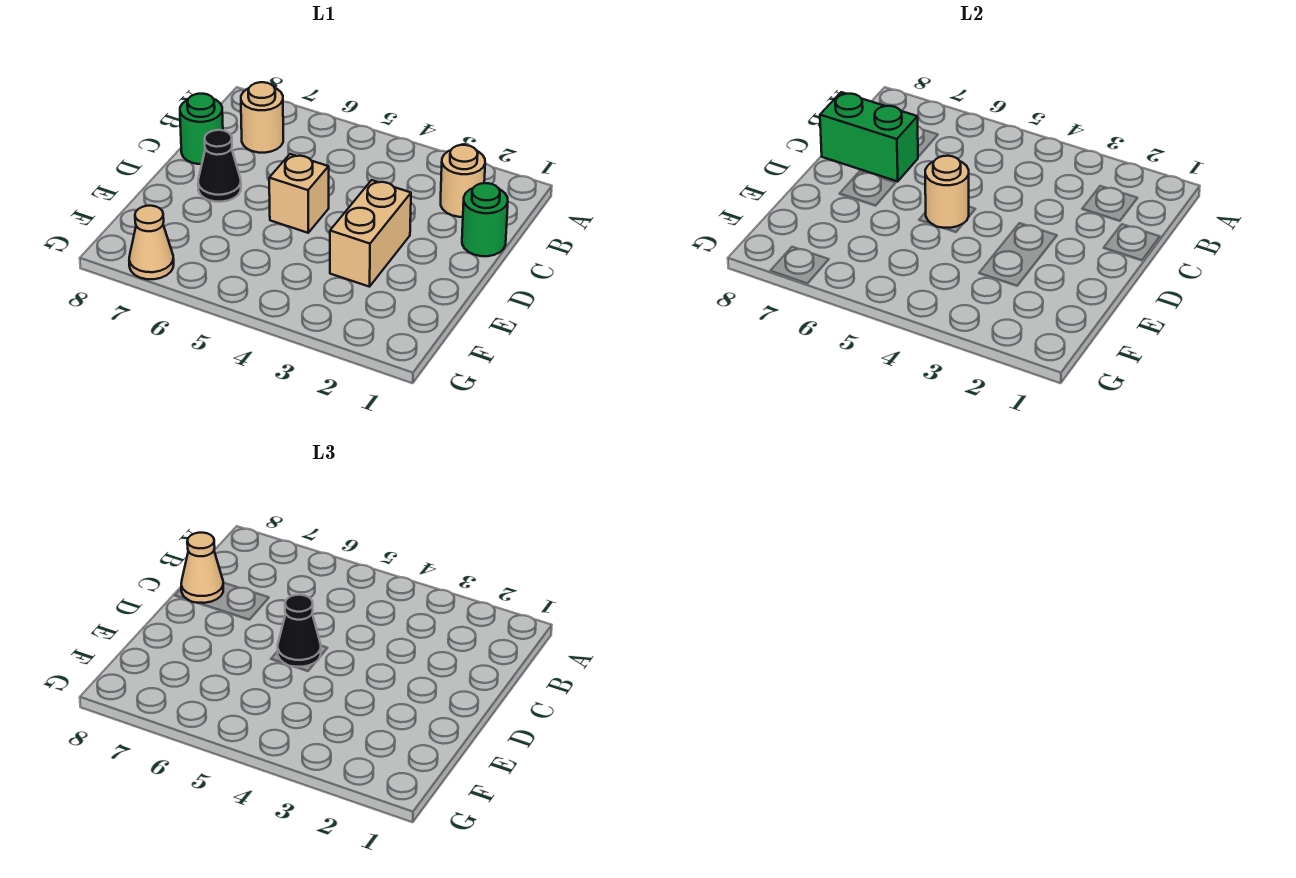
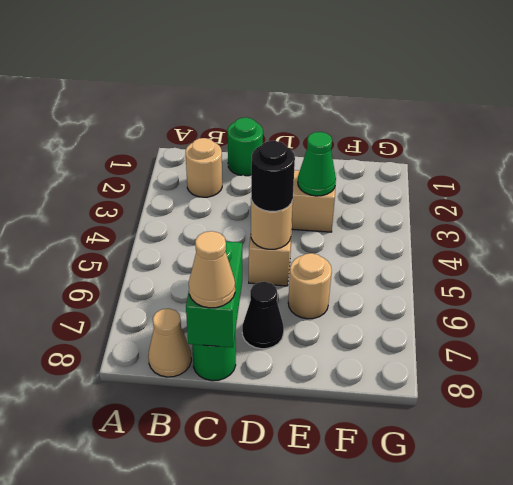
tan round brick B7 level 1 -> tan round brick E6 level 1
black cone D5 level 3 -> black round brick D5 level 3
none -> green cone E3 level 2
tan cone G7 level 1 -> tan cone B8 level 1

